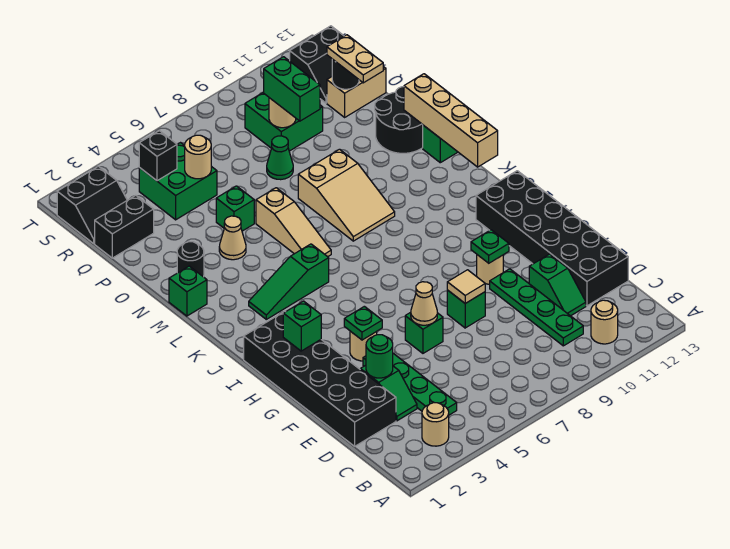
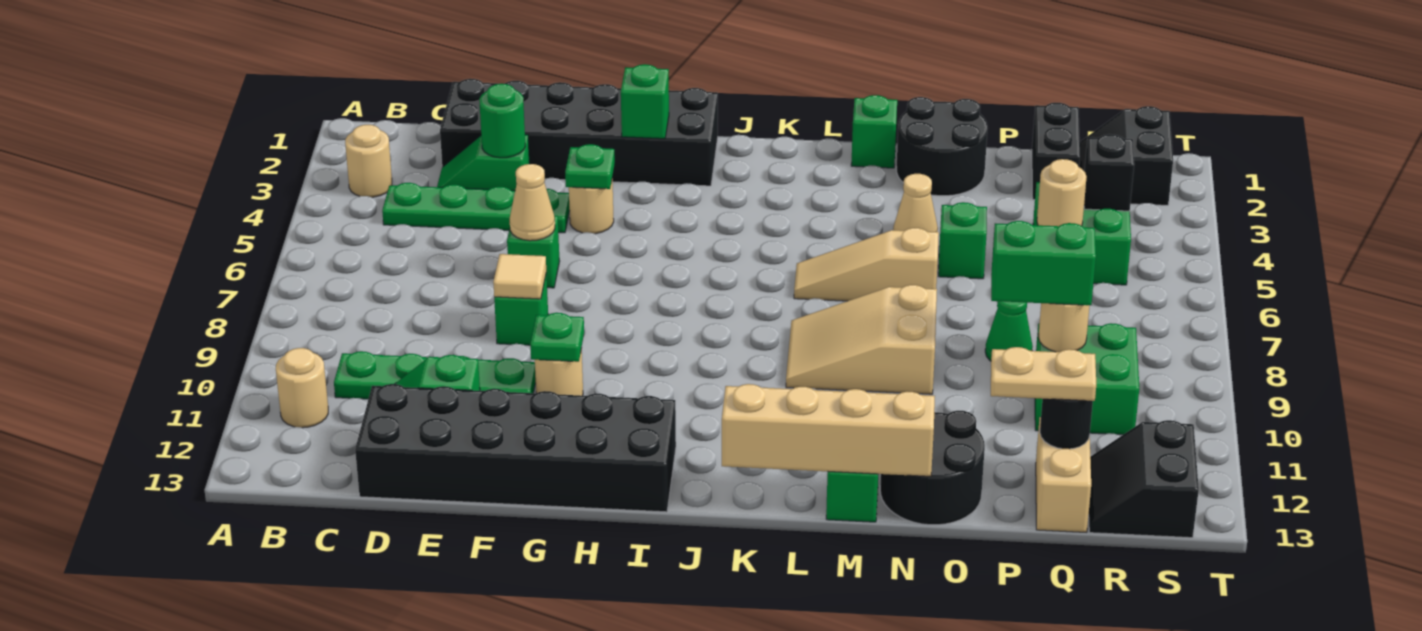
green slope K3:K5 level 1 top 5 -> none
black round brick N2 level 1 -> black round brick N1:O2 level 1

